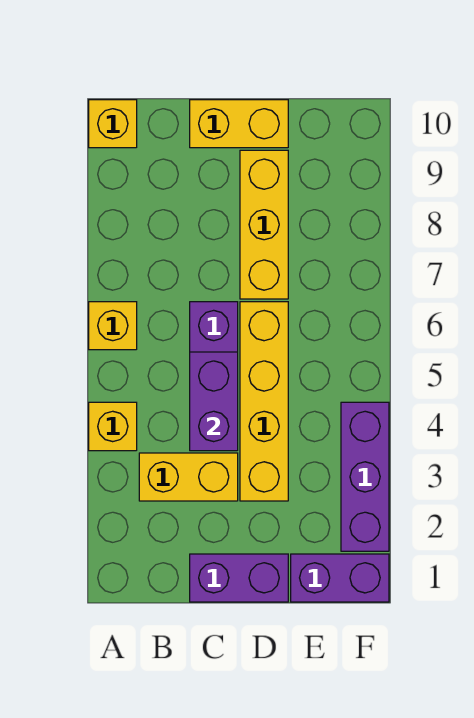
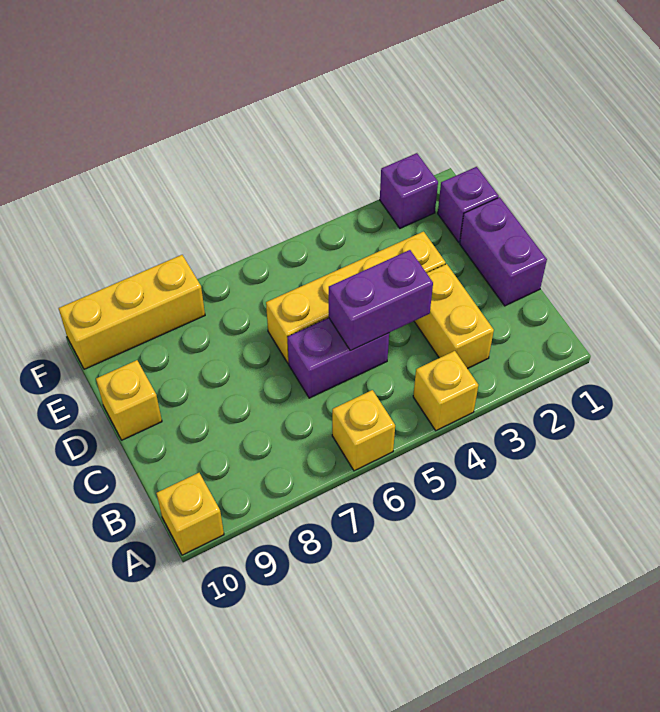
yellow brick C10:D10 level 1 -> yellow brick D10 level 1
yellow brick D7:D9 level 1 -> yellow brick F8:F10 level 1
purple brick E1:F1 level 1 -> purple brick E1 level 1
purple brick F2:F4 level 1 -> purple brick F2 level 1

